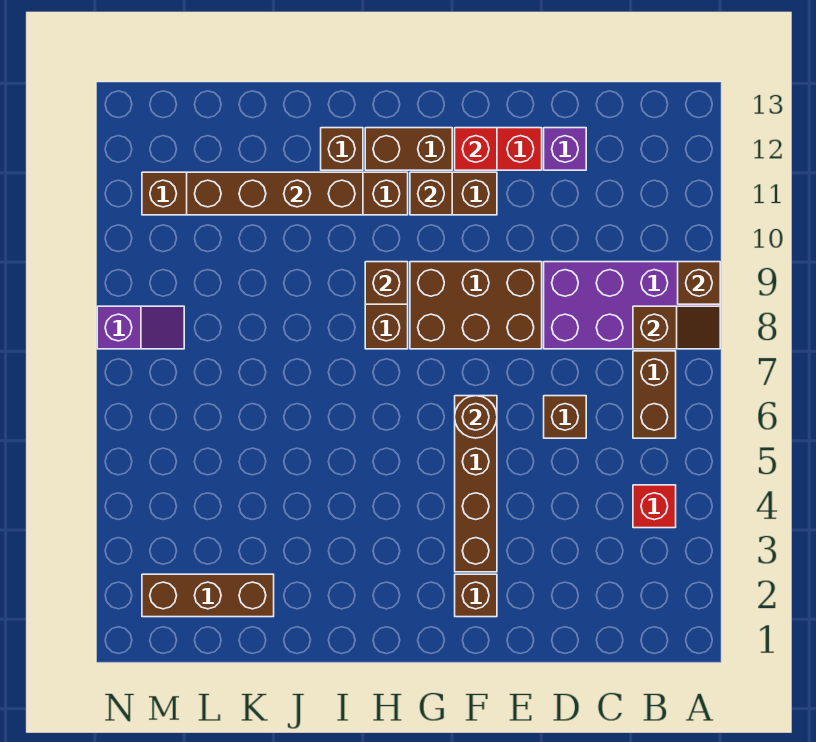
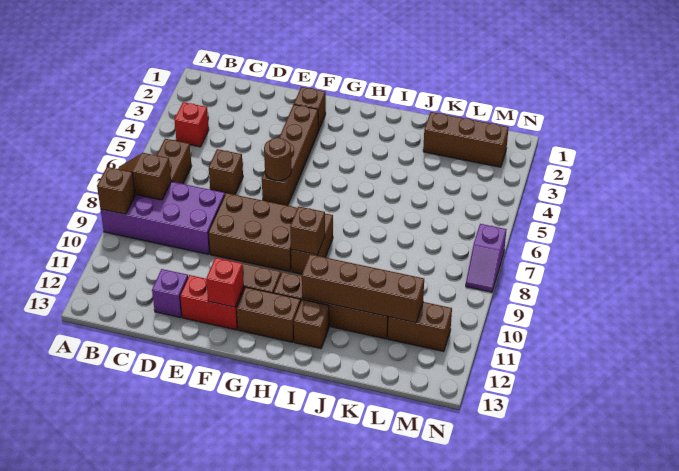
brown brick G11 level 2 -> none
purple slope M8:N8 level 1 top N -> purple slope N7:N8 level 1 top 7

